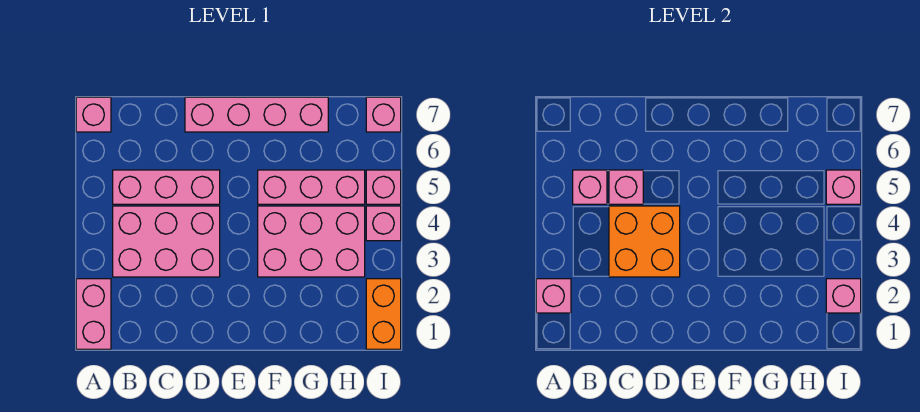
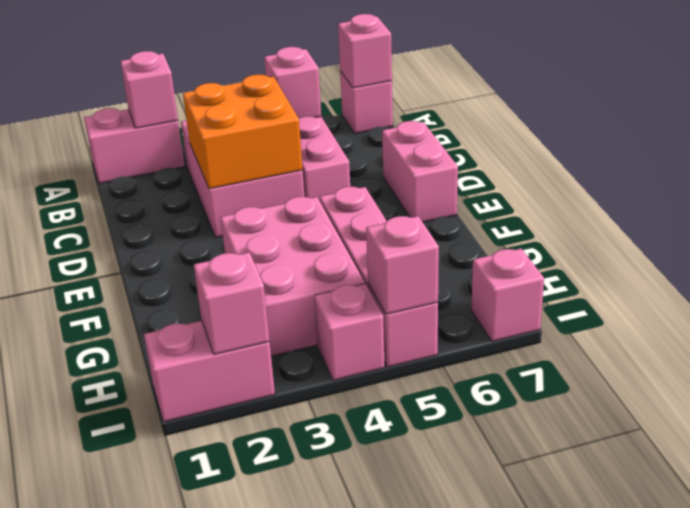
pink brick C5 level 2 -> pink brick A7 level 2
pink brick D7:G7 level 1 -> pink brick D7:E7 level 1
orange brick I1:I2 level 1 -> pink brick I1:I2 level 1

